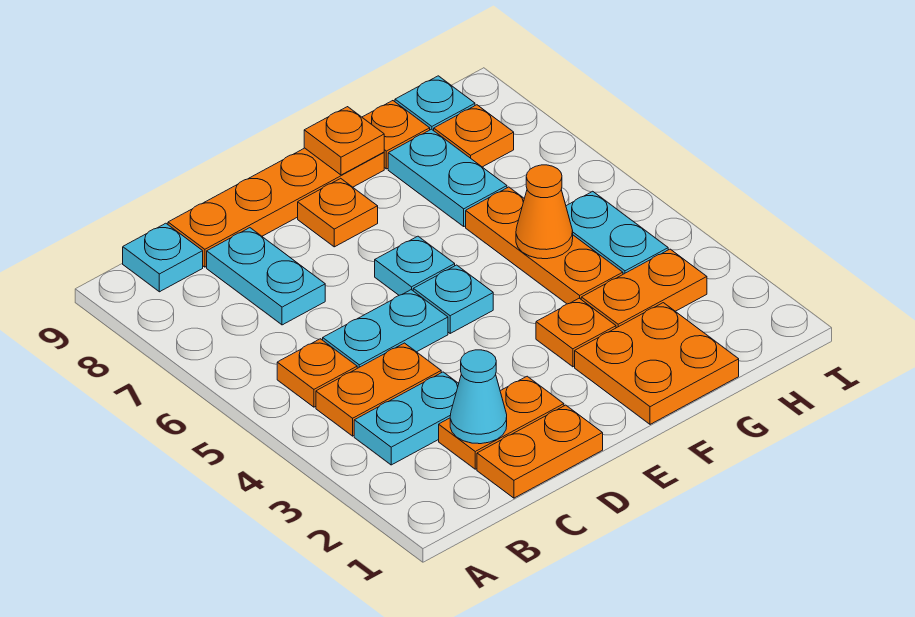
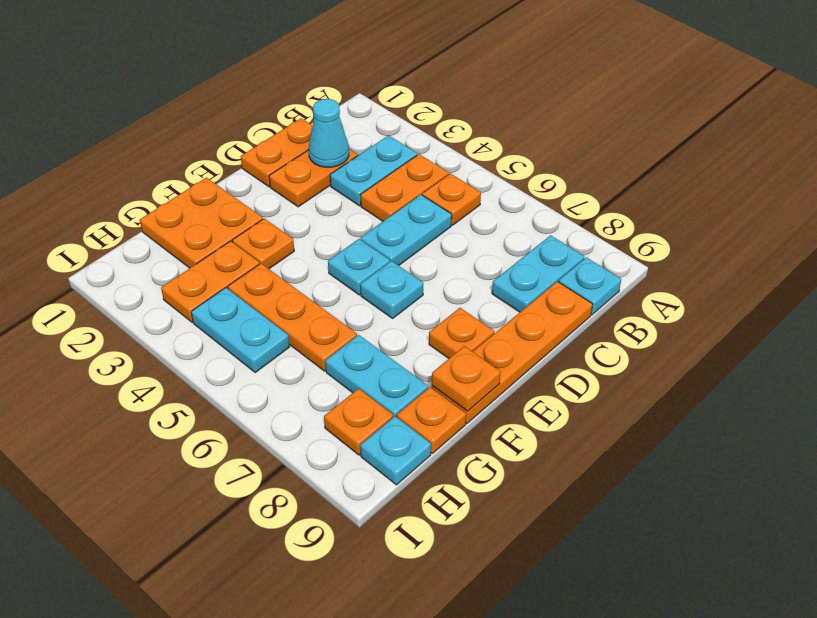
cyan plate C7:C8 level 1 -> cyan plate B8:C8 level 1
orange cone G5 level 2 -> none

